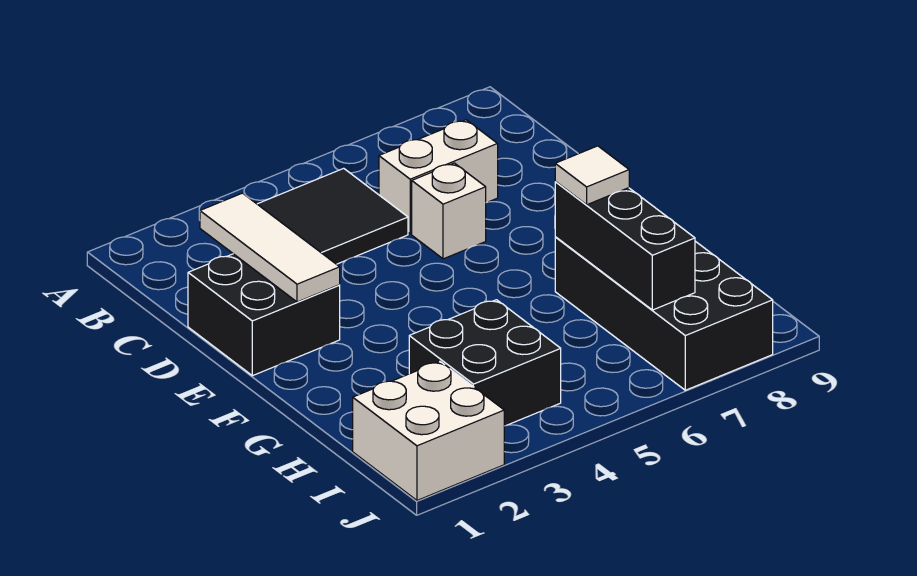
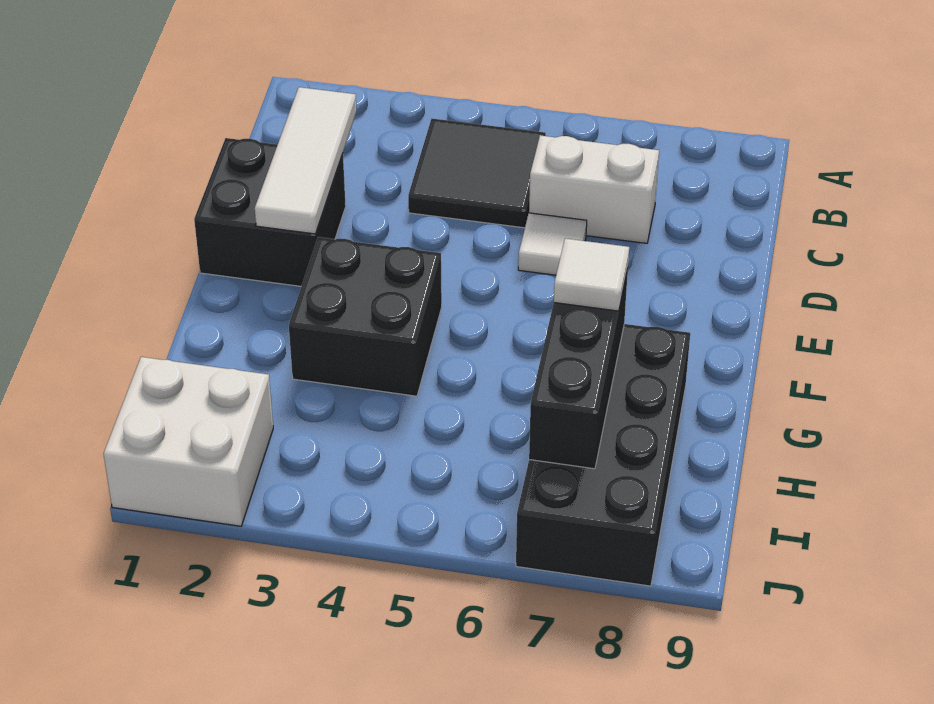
white brick D6 level 1 -> white tile D6 level 1
black brick H3:I4 level 1 -> black brick F3:G4 level 1

